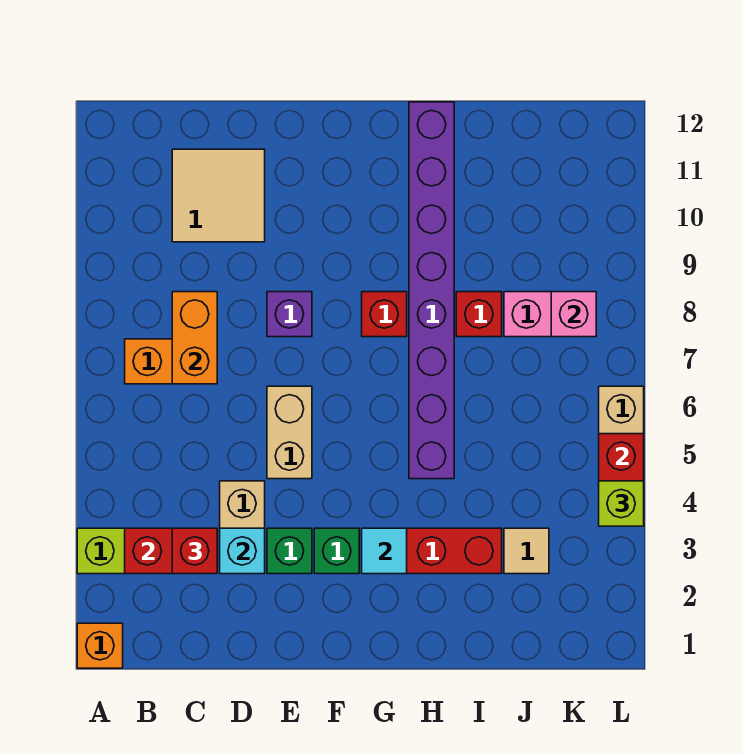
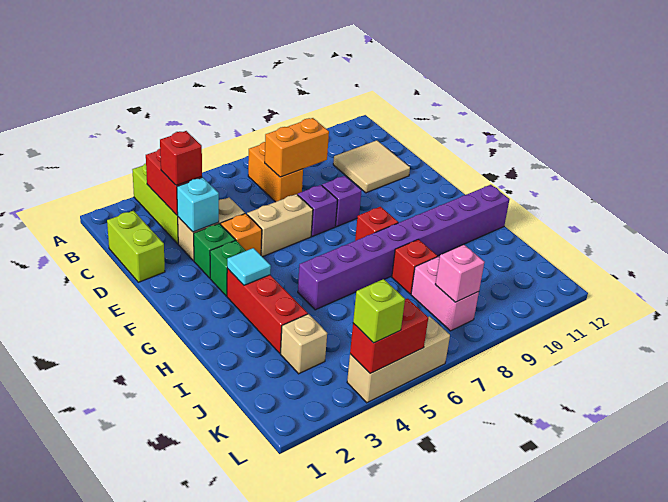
orange brick A1 level 1 -> orange brick E4 level 1
none -> lime brick C1:D1 level 1
none -> purple brick E7 level 1
tan tile J3 level 1 -> tan brick J3 level 1

